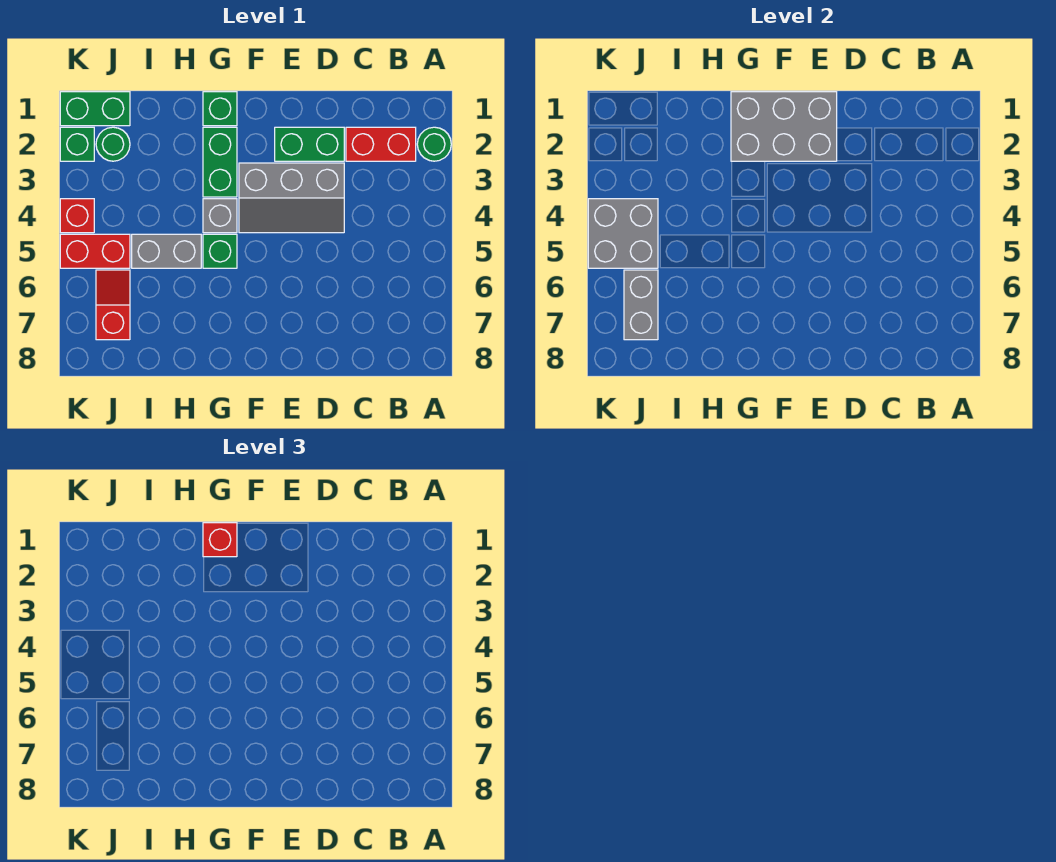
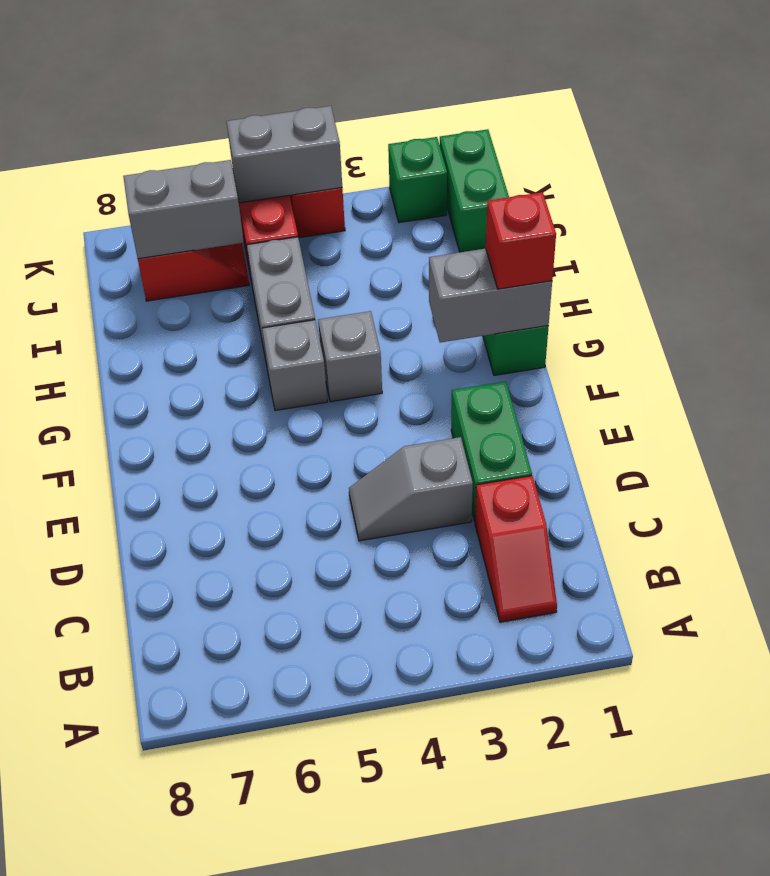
green round brick A2 level 1 -> none
red brick B2:C2 level 1 -> red slope B2:C2 level 1 top C
grey slope D3:F4 level 1 top 3 -> grey slope D3:D4 level 1 top 3
grey brick E1:G2 level 2 -> grey brick G1:G2 level 2
green brick G2:G3 level 1 -> none
green brick G5 level 1 -> grey brick G5 level 1
green round brick J2 level 1 -> none
grey brick J4:K5 level 2 -> grey brick K4:K5 level 2

